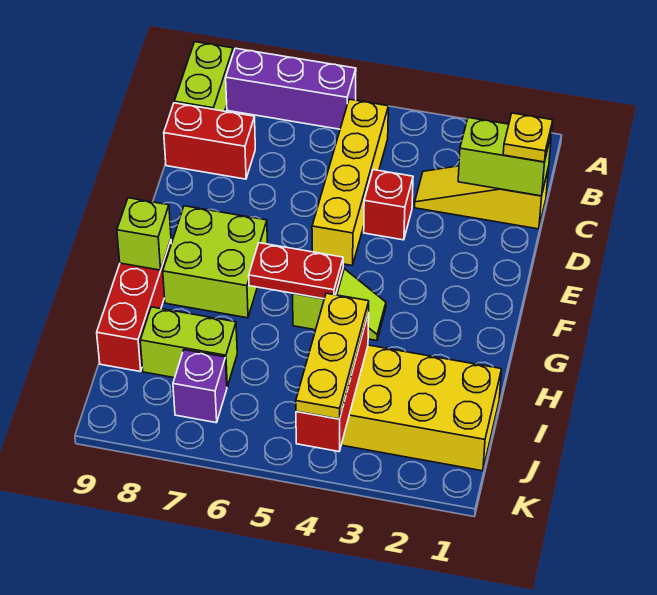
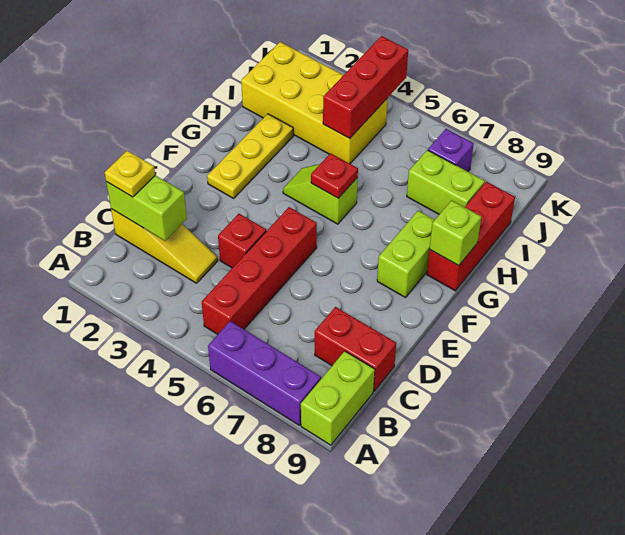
yellow brick B5:E5 level 1 -> red brick B5:E5 level 1
lime brick F7:G8 level 1 -> lime brick F8:G8 level 1
red plate G5:G6 level 2 -> red plate G5 level 2
yellow plate I4:K4 level 3 -> yellow plate F2:H2 level 1

